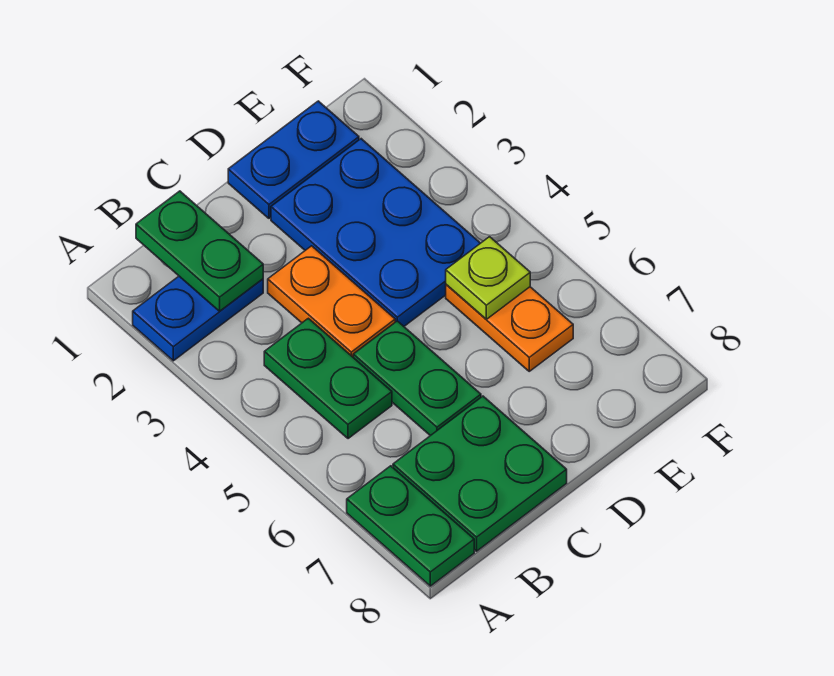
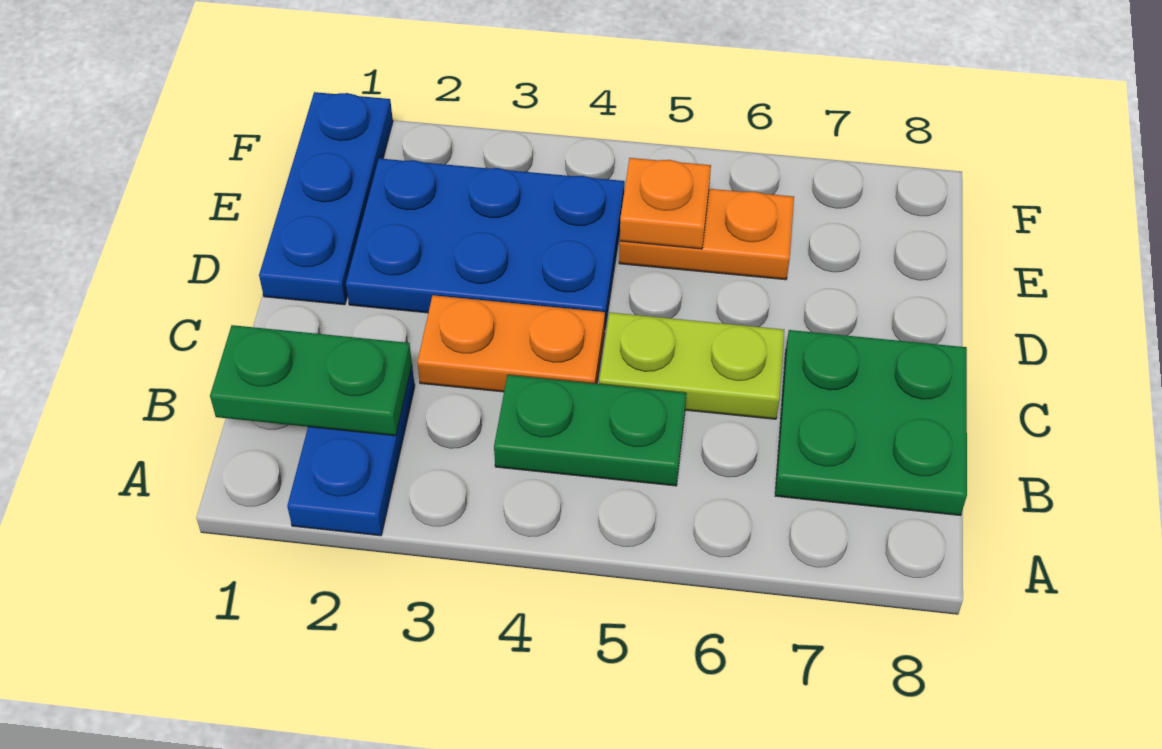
green plate A7:A8 level 1 -> none
green plate C5:C6 level 1 -> lime plate C5:C6 level 1
blue plate D1:E1 level 1 -> blue plate D1:F1 level 1
lime plate E5 level 2 -> orange plate E5 level 2

